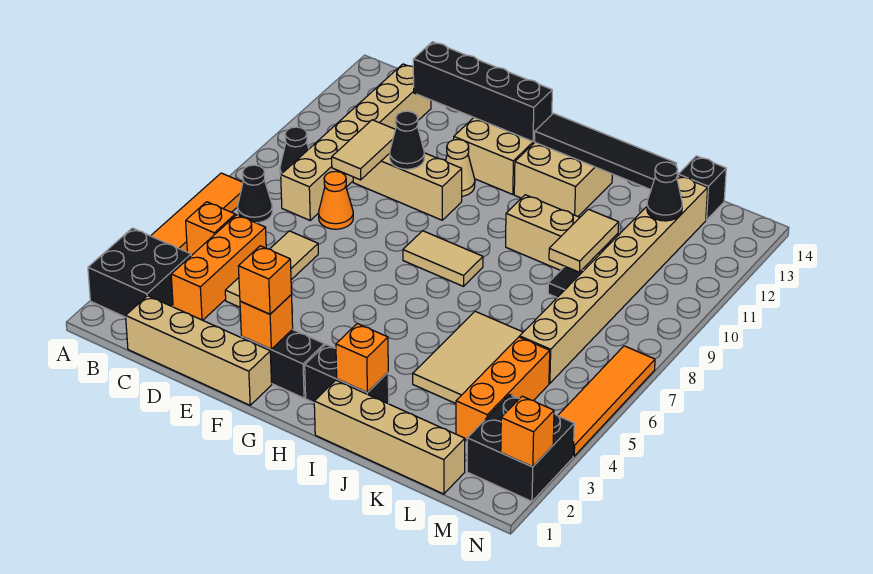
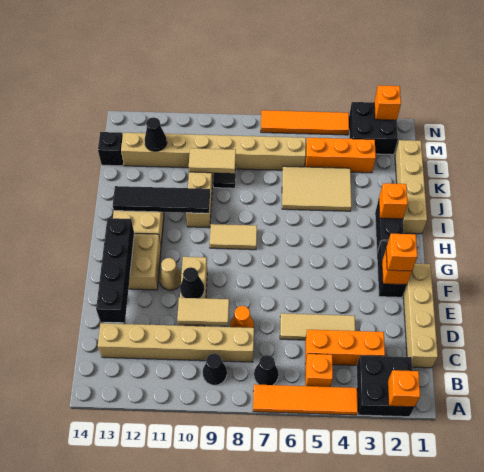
none -> orange brick A2 level 2
tan tile G8:H8 level 1 -> tan tile H8:H9 level 1
black tile H13:K13 level 2 -> black tile I10:I13 level 2

